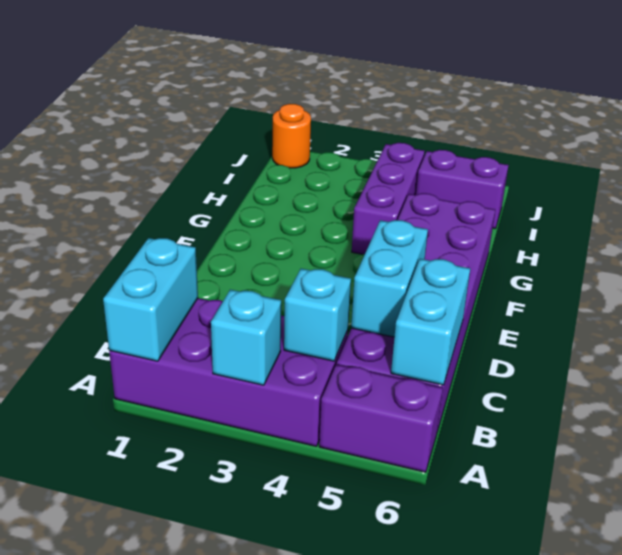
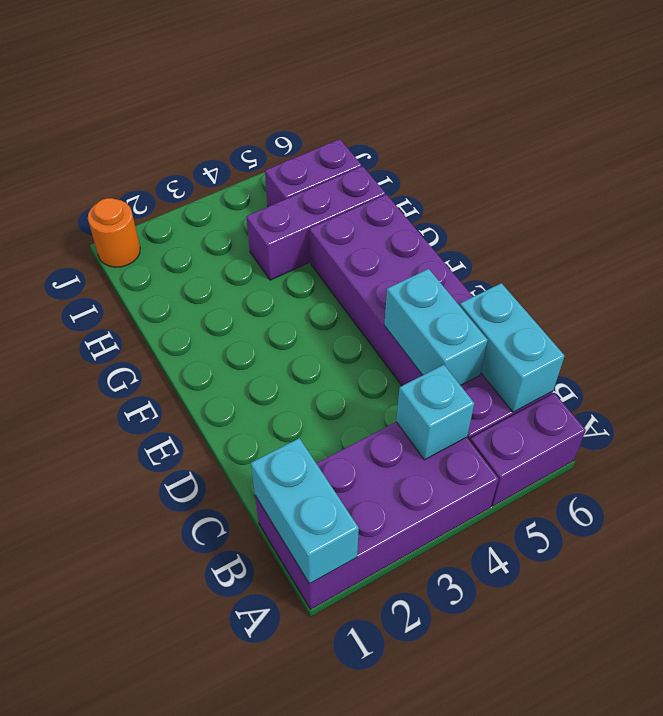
cyan brick A3 level 2 -> none
purple brick G4:I4 level 1 -> purple brick H4:H6 level 1

